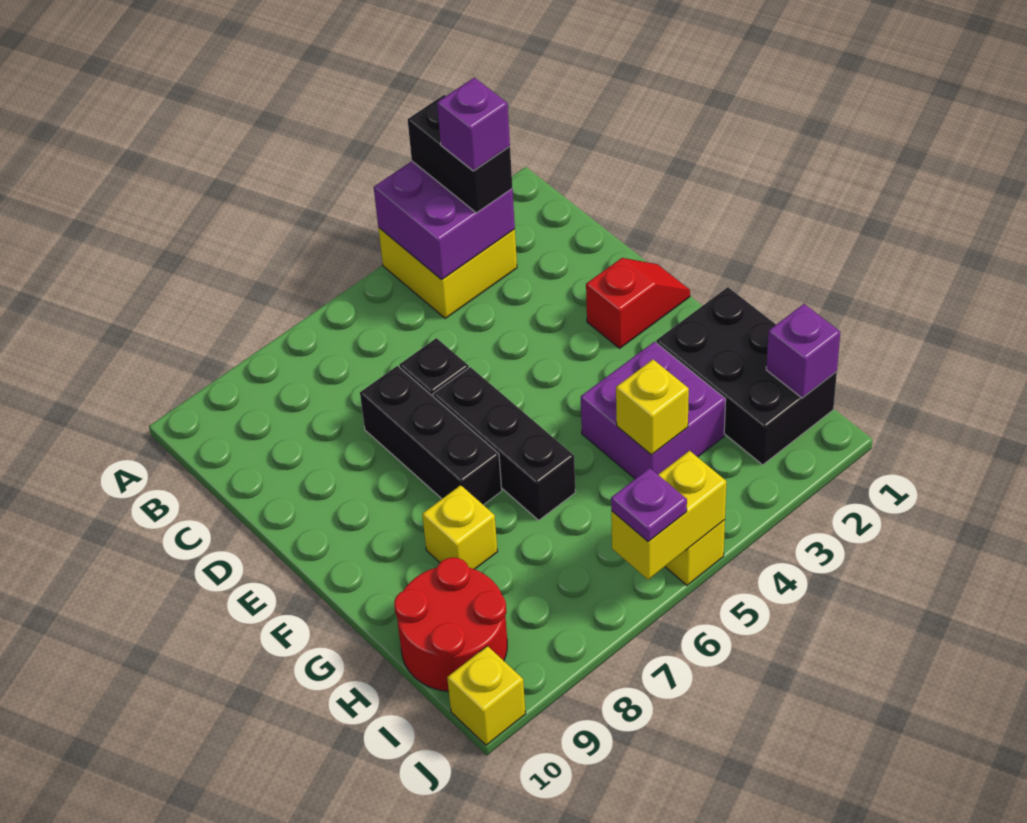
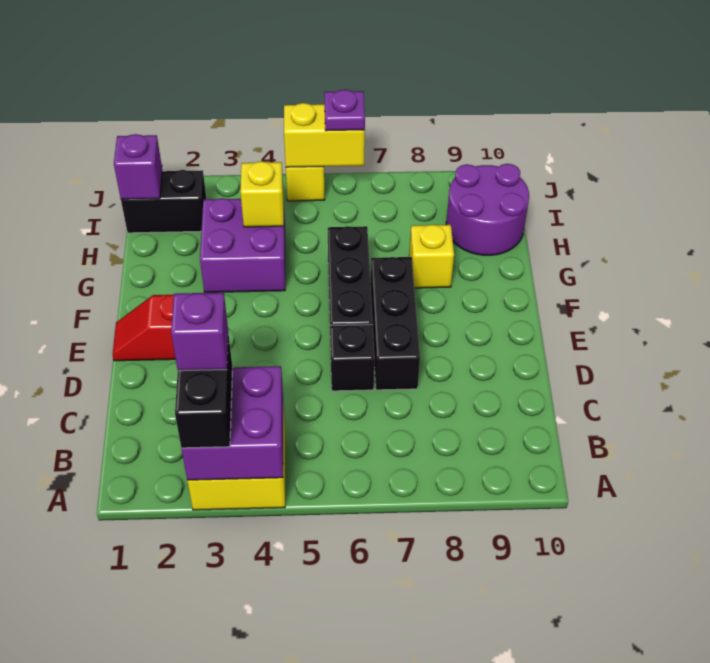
black brick G1:I2 level 1 -> black brick I1:I2 level 1
red round brick H9:I10 level 1 -> purple round brick H9:I10 level 1
yellow brick J10 level 1 -> none

